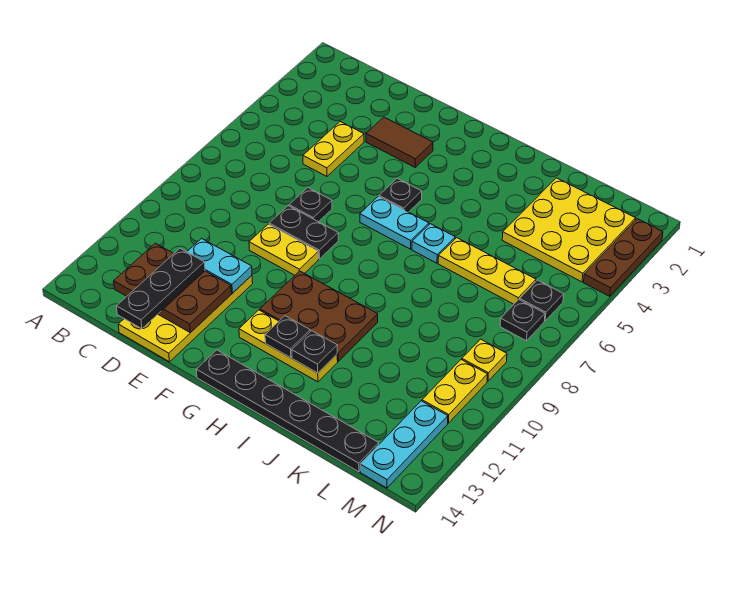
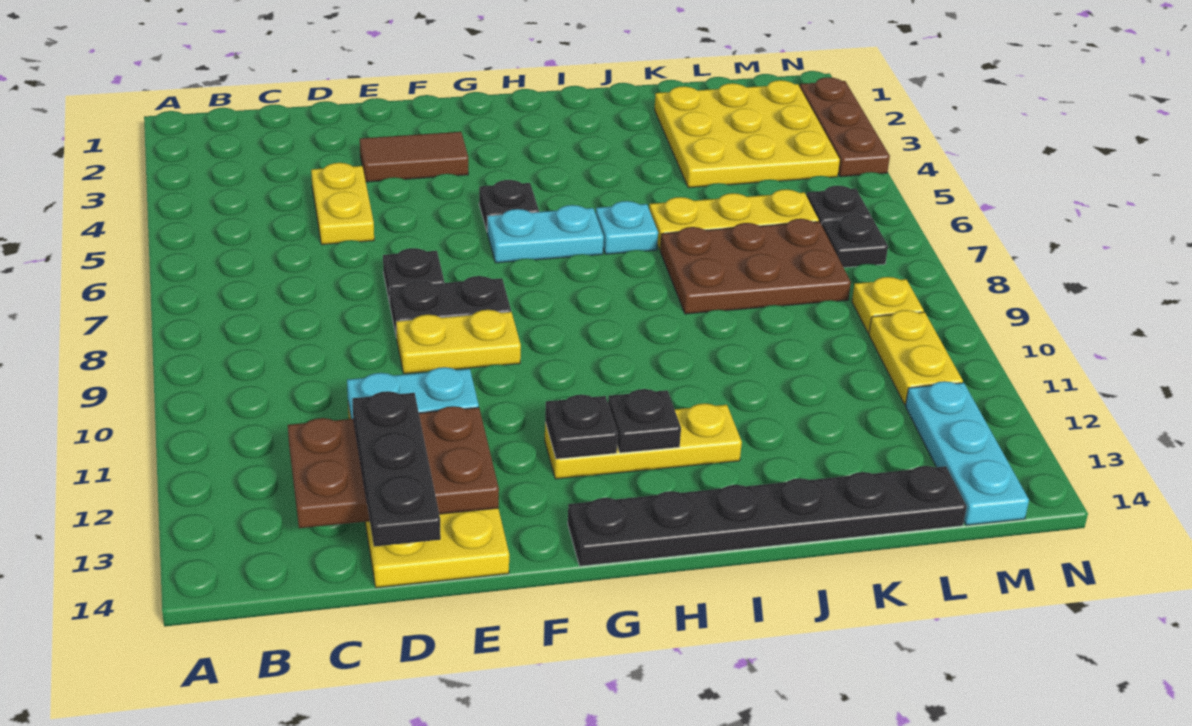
brown plate G10:I11 level 1 -> brown plate J7:L8 level 1
black plate I12 level 2 -> black plate G12 level 2

